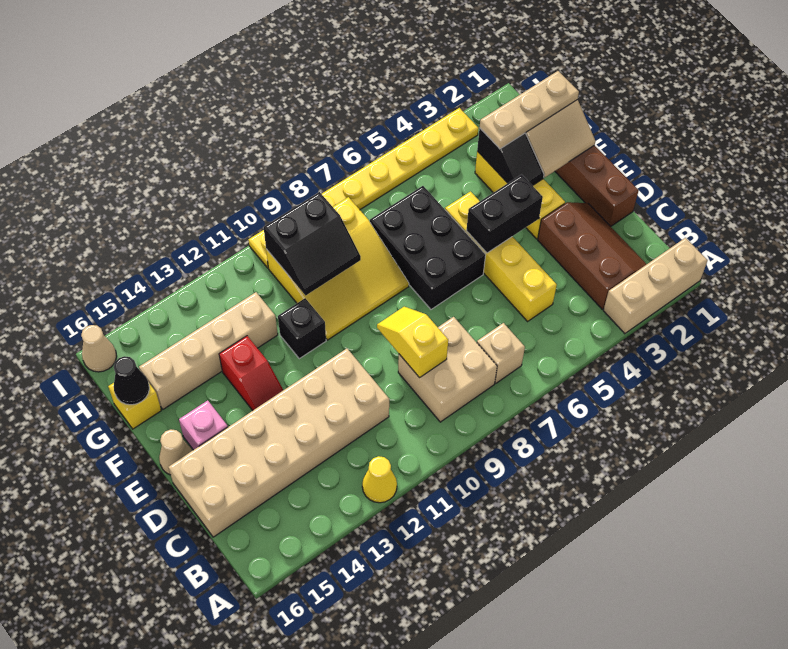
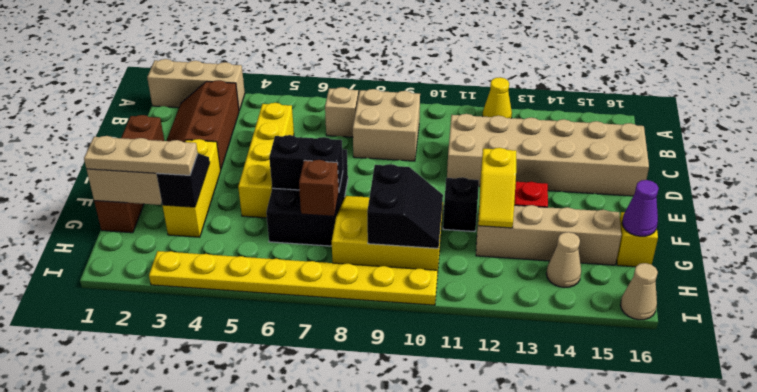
yellow slope C9:D9 level 2 top C -> yellow slope F12:G12 level 2 top F
black brick E4:E5 level 2 -> black brick F6:F7 level 2
pink brick E15 level 1 -> none
tan cone E16 level 1 -> tan cone H14 level 1
none -> brown brick G7 level 2
black slope G9:H10 level 2 top H -> black slope G9:H10 level 2 top 9
black cone G16 level 2 -> purple cone G16 level 2

